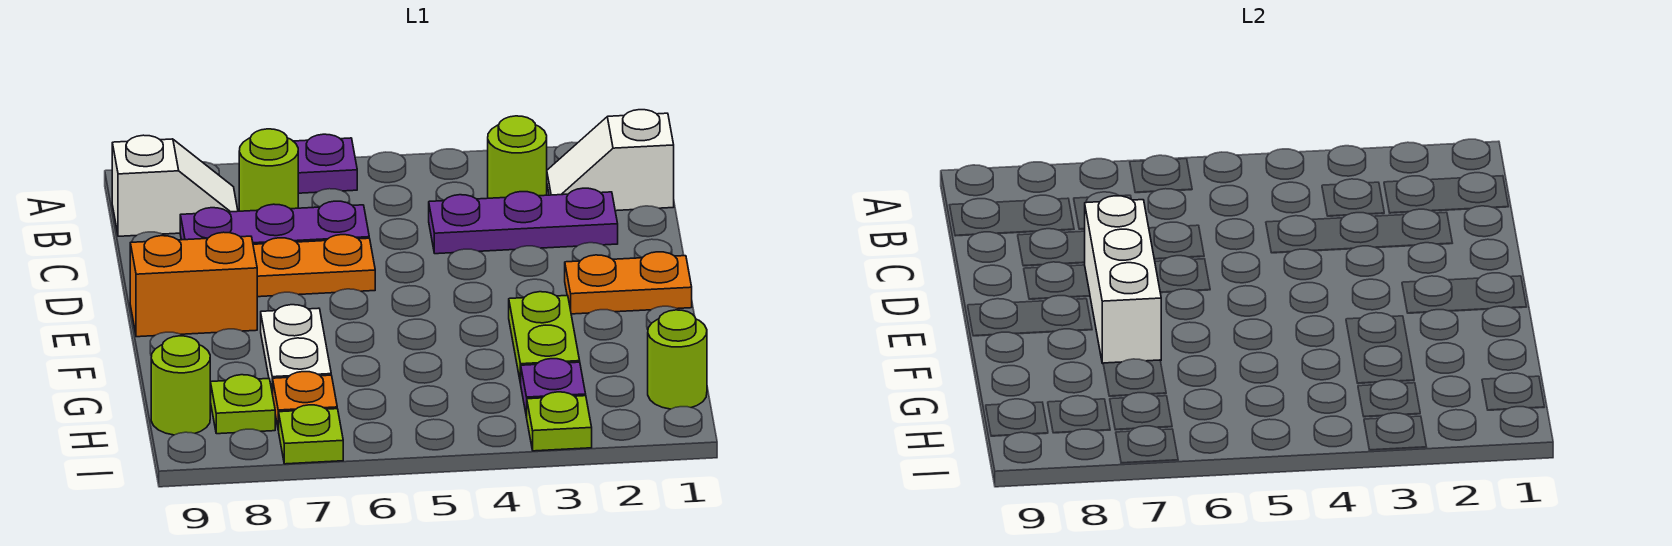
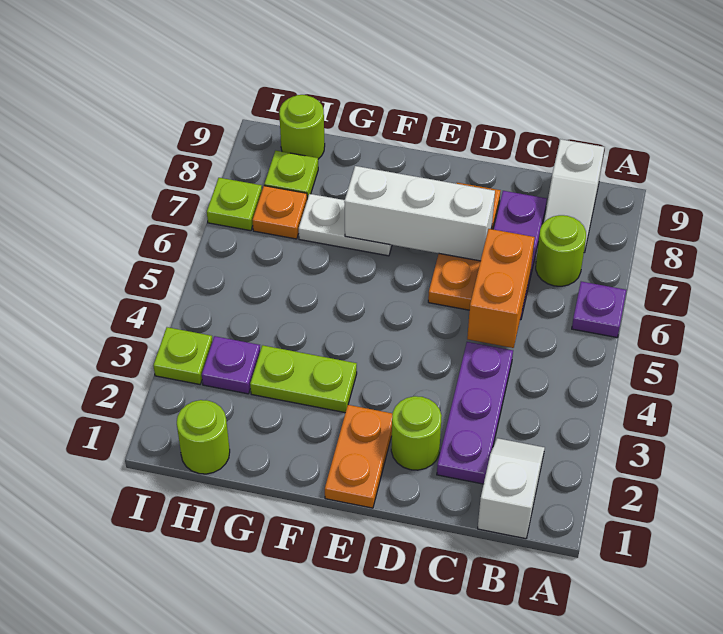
lime round brick B3 level 1 -> lime round brick D2 level 1
orange brick E8:E9 level 1 -> orange brick C5:C6 level 2

